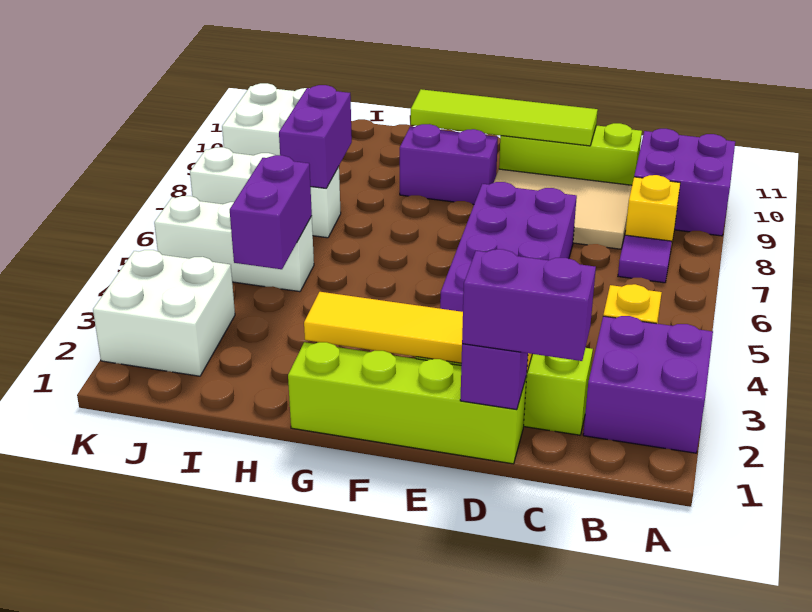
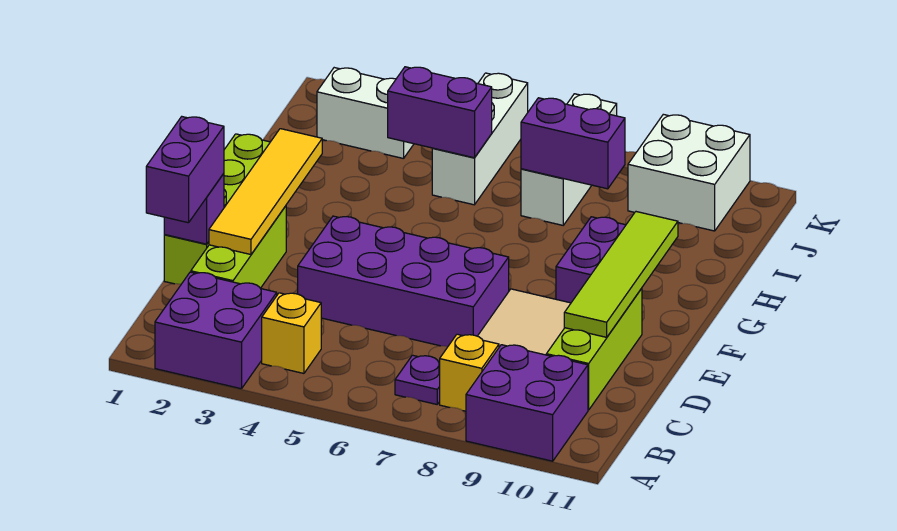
purple tile B7 level 1 -> purple plate B7 level 1
white brick J2:K3 level 1 -> white brick J2:J3 level 1

